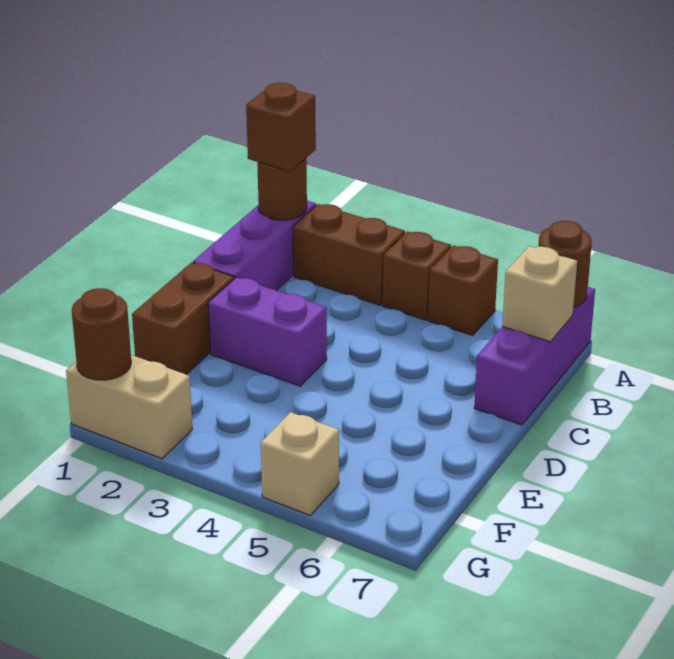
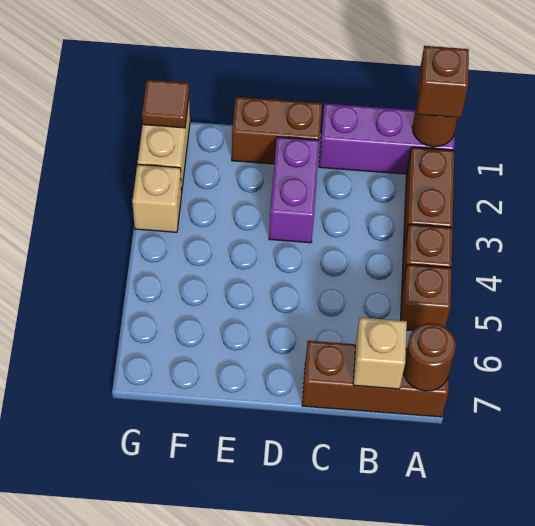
purple brick A7:C7 level 1 -> brown brick A7:C7 level 1
brown round brick G1 level 2 -> brown tile G1 level 2
tan brick G5 level 1 -> tan brick G3 level 1

